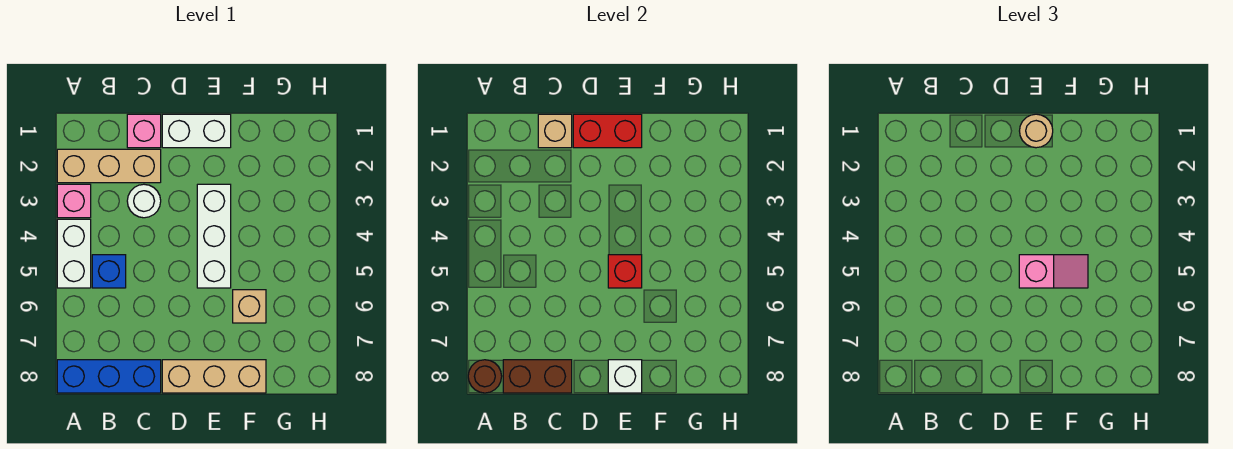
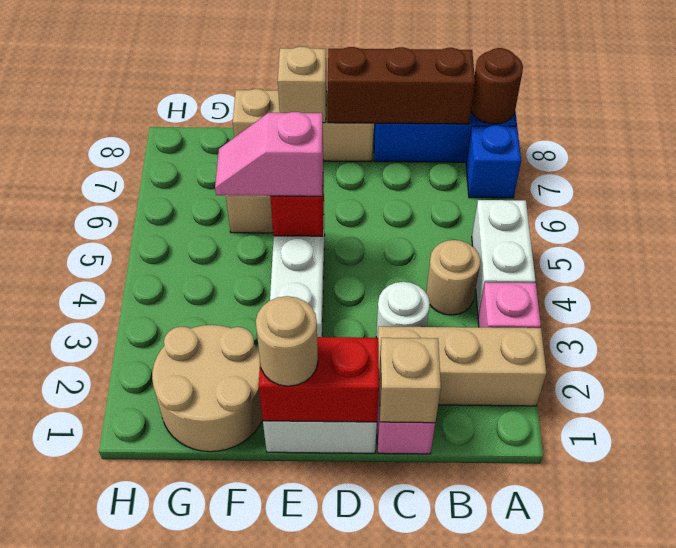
none -> tan round brick B4 level 1
blue brick B5 level 1 -> blue brick A7 level 1
brown brick B8:C8 level 2 -> brown brick B8:D8 level 2
white brick E8 level 2 -> tan brick E8 level 2
none -> tan round brick F1:G2 level 1

